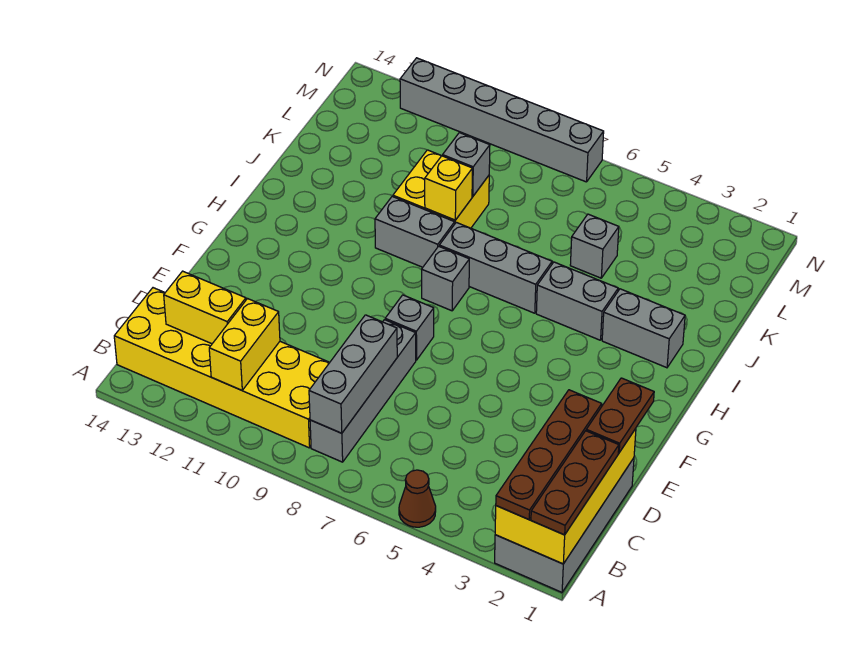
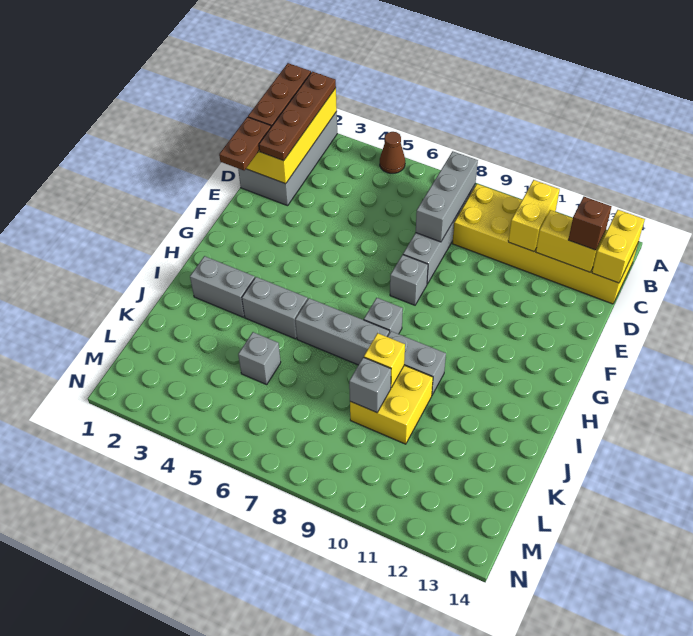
none -> yellow brick B14:C14 level 2
none -> brown brick C13 level 3
grey brick N7:N12 level 1 -> none

